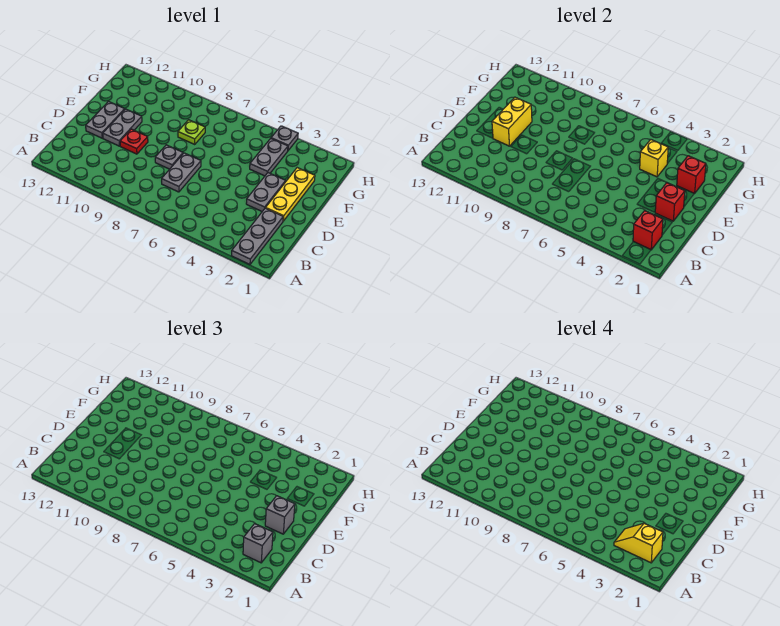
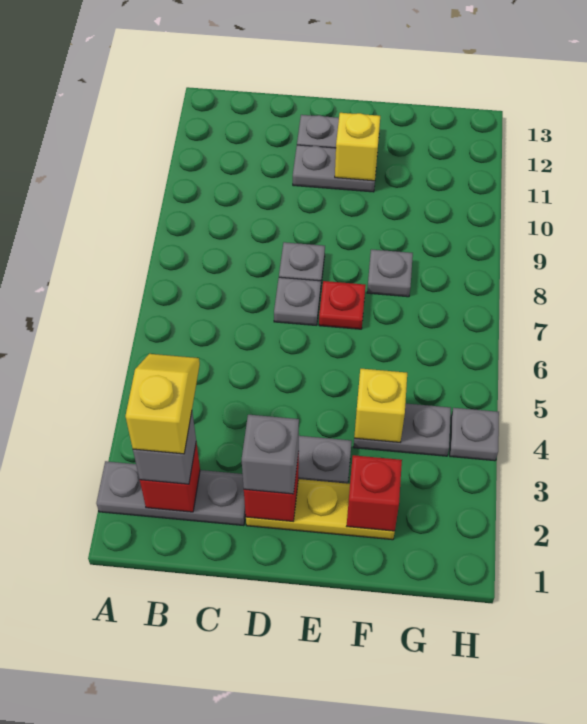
grey plate C7:D7 level 1 -> grey plate D7 level 1
red plate D10 level 1 -> red plate E7 level 1
yellow brick D11:E11 level 2 -> yellow brick E11 level 2
lime plate F8 level 1 -> grey plate F8 level 1

